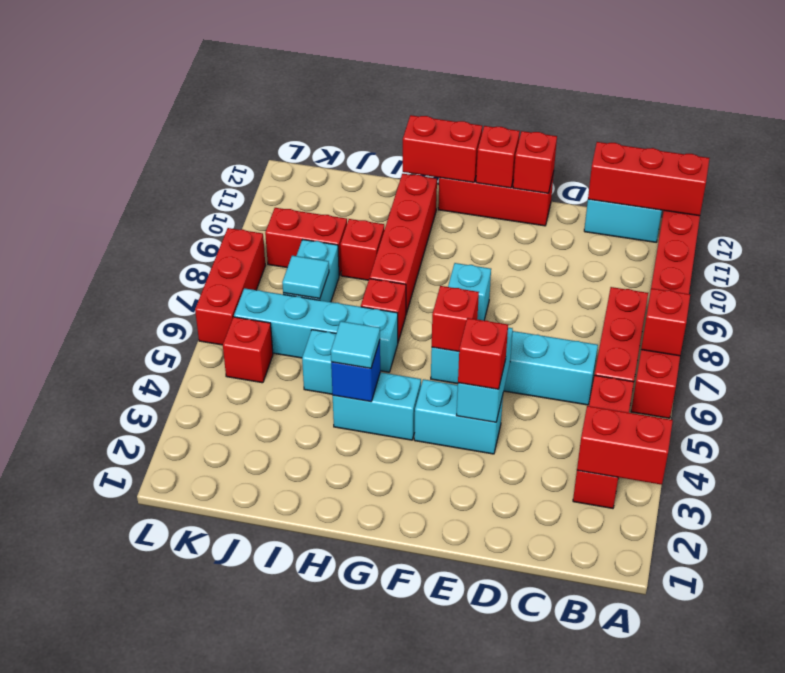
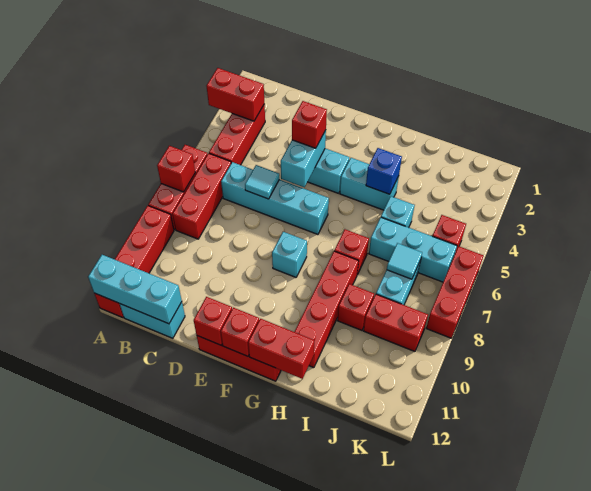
red brick A12:C12 level 2 -> cyan brick A12:C12 level 2
red brick F6 level 2 -> none
cyan tile H4 level 3 -> cyan tile D6 level 2
cyan brick H6:K6 level 1 -> cyan brick I6:K6 level 1

